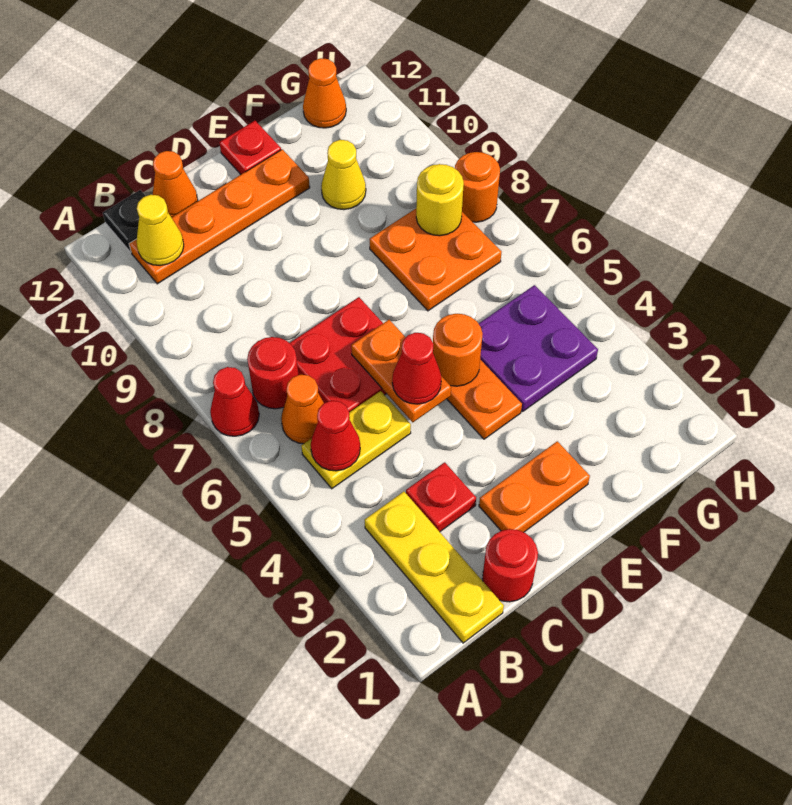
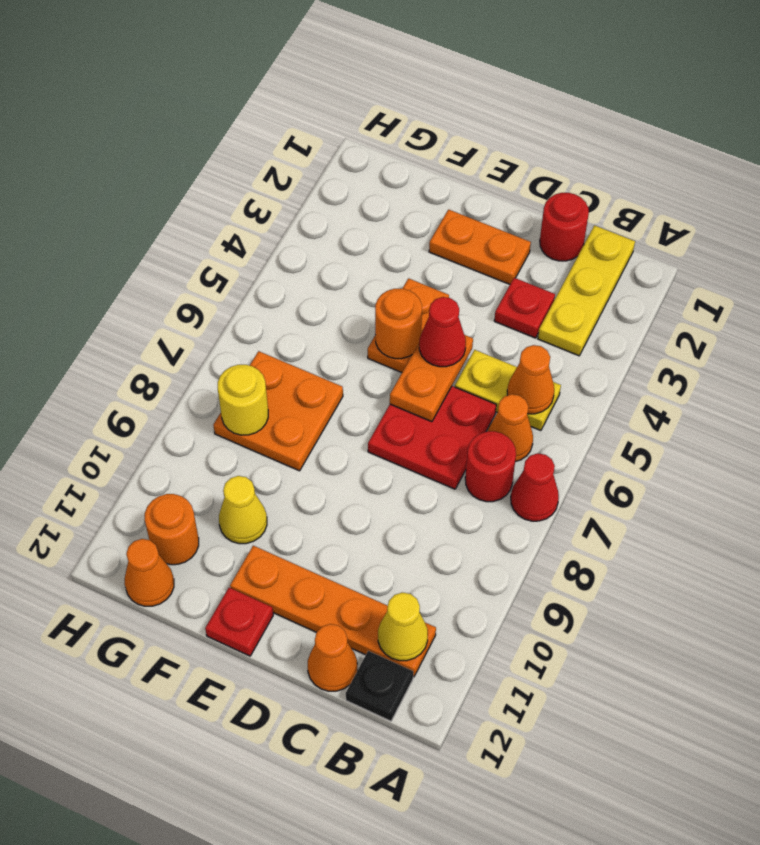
red cone B5 level 2 -> orange cone B5 level 2
purple plate F4:G5 level 1 -> none
orange round brick H8 level 1 -> orange round brick G11 level 1

